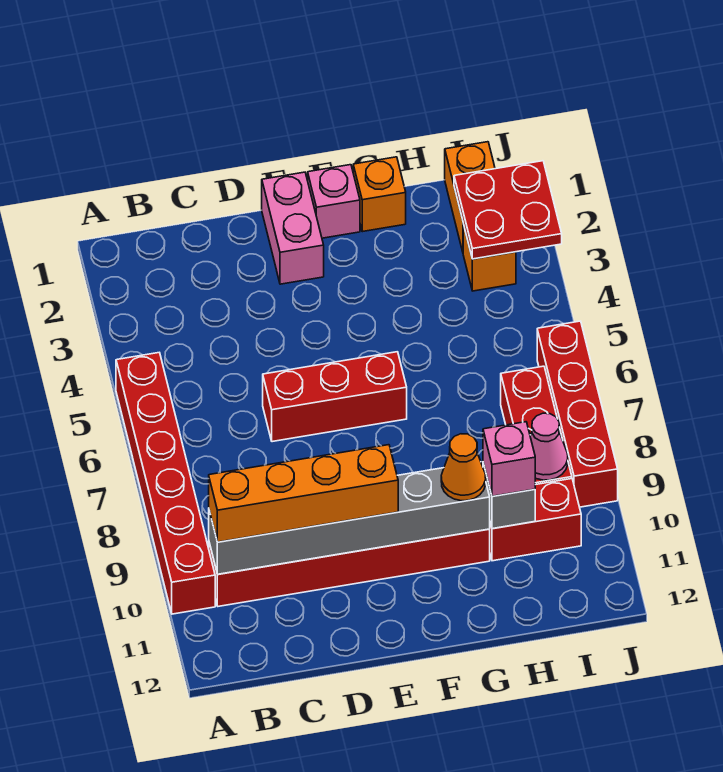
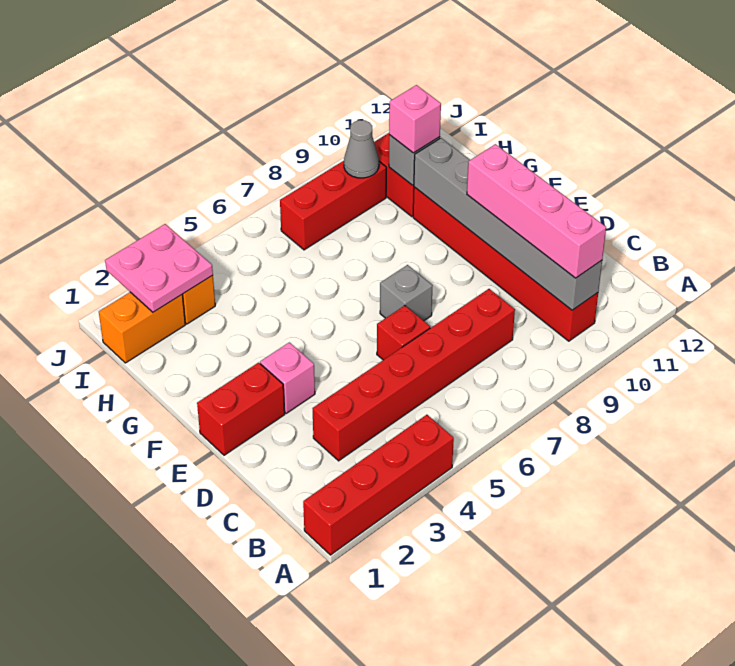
red brick A5:A10 level 1 -> red brick C3:C8 level 1
orange brick B10:E10 level 3 -> pink brick B10:E10 level 3
red brick D6:F6 level 1 -> red brick D6 level 1
pink brick E1:E2 level 1 -> red brick E1:E2 level 1
none -> grey brick E7 level 1
pink brick F1 level 1 -> pink brick E3 level 1
orange brick G1 level 1 -> none
orange cone G10 level 3 -> none
red plate I2:J3 level 2 -> pink plate I2:J3 level 2
pink cone I9 level 2 -> grey cone I9 level 2
red brick J6:J9 level 1 -> red brick A1:A4 level 1

